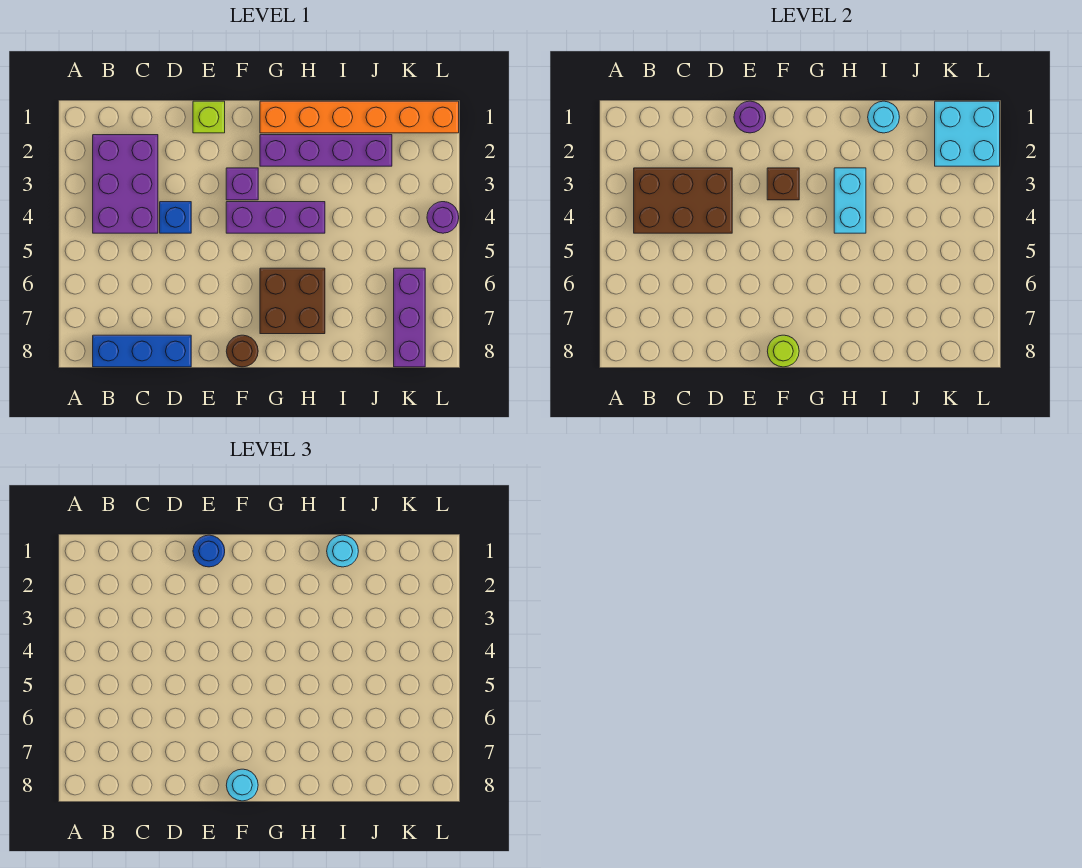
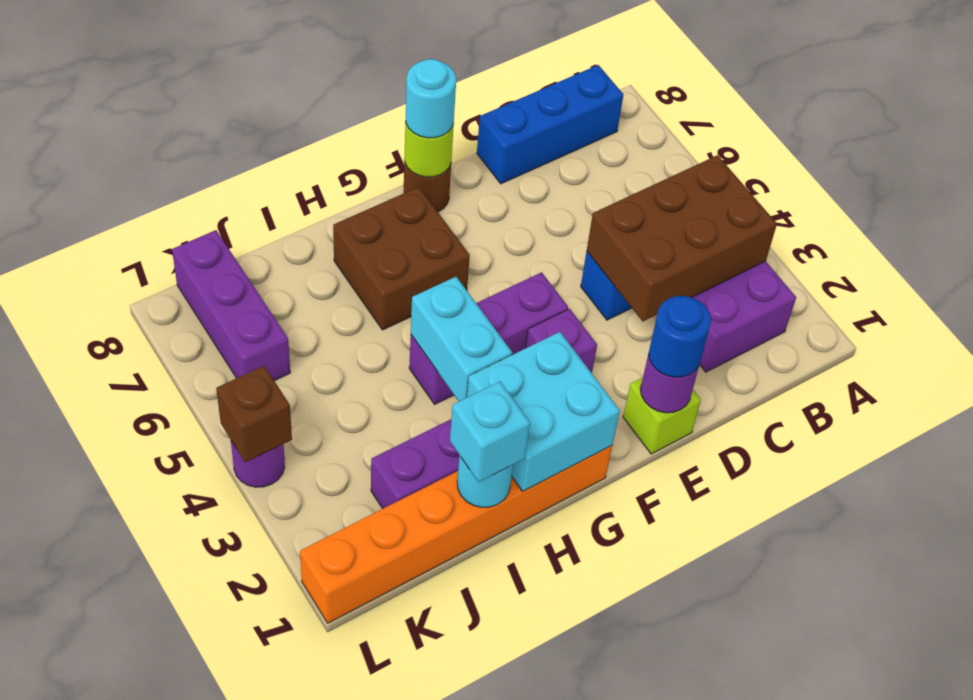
brown brick F3 level 2 -> brown brick L4 level 2
cyan round brick I1 level 3 -> cyan brick I1 level 3
cyan brick K1:L2 level 2 -> cyan brick G1:H2 level 2

